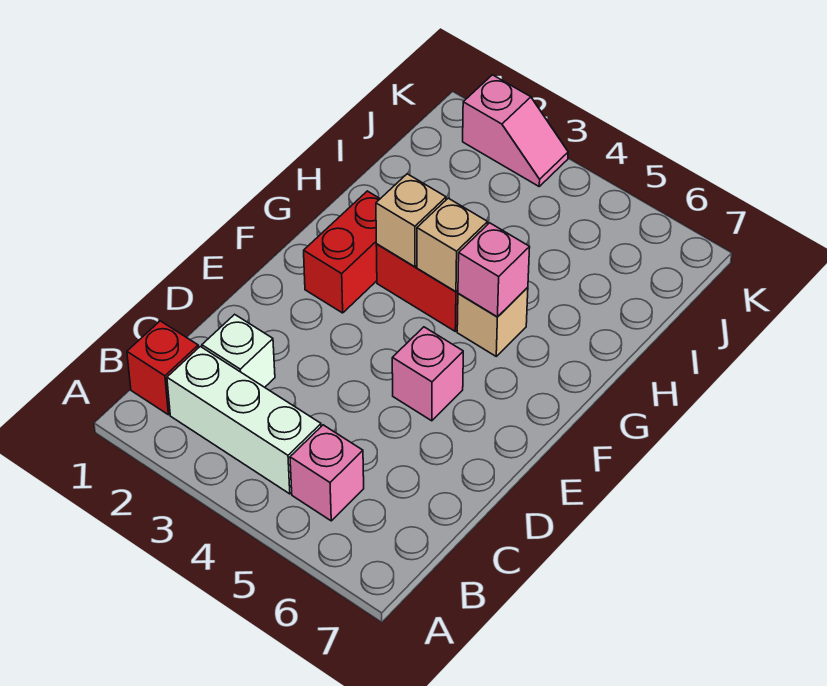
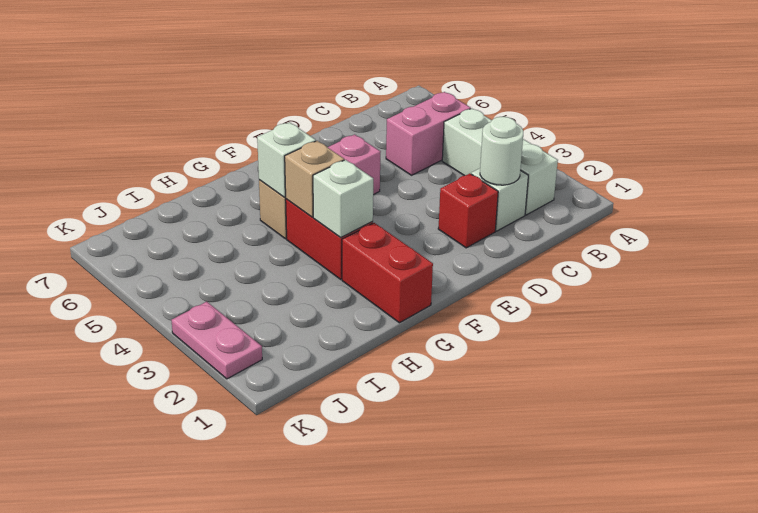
red brick B1 level 1 -> red brick D2 level 1
pink brick B5 level 1 -> pink brick B5:C5 level 1
none -> white round brick C2 level 2
red brick F2:G2 level 1 -> red brick G1:G2 level 1
tan brick G3 level 2 -> white brick G3 level 2
pink brick G5 level 2 -> white brick G5 level 2
pink slope K2:K3 level 1 top 2 -> pink plate K2:K3 level 1

